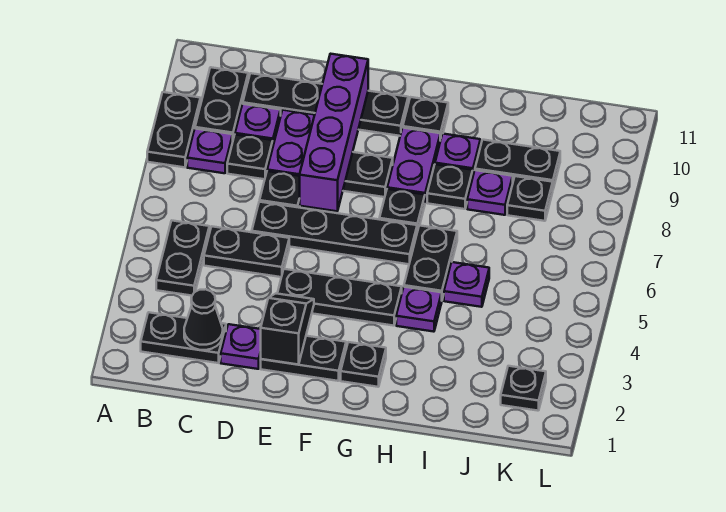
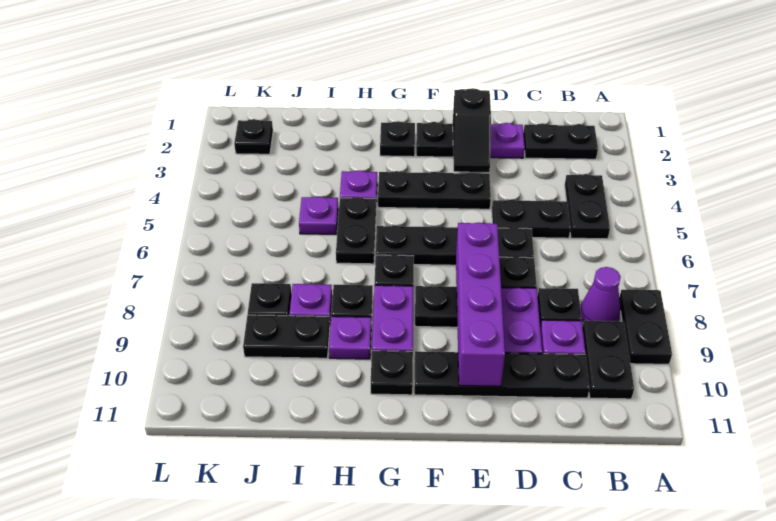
purple plate B8 level 1 -> purple cone B8 level 1
black cone C2 level 2 -> none

